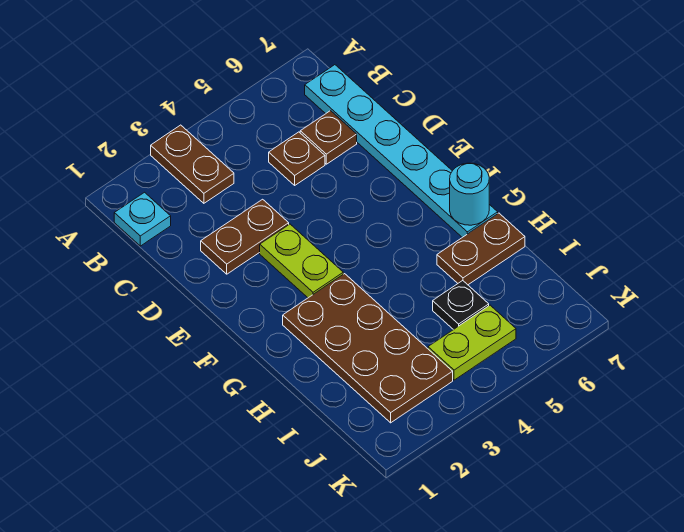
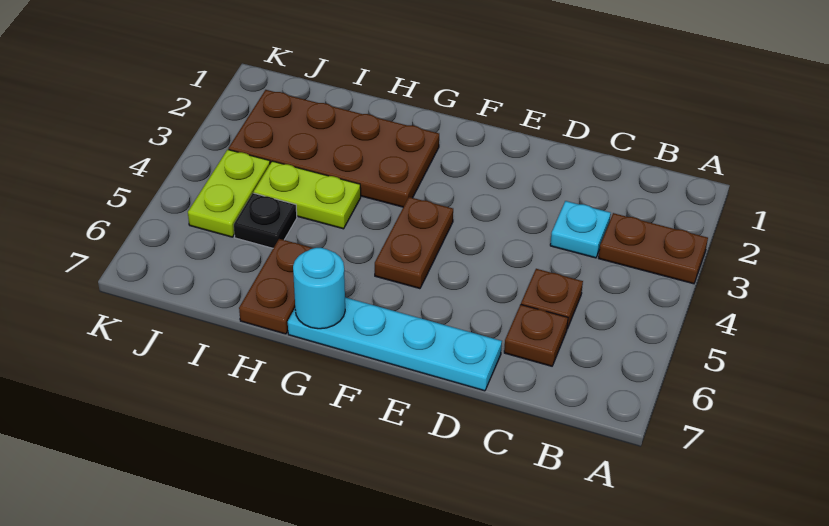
cyan plate B1 level 1 -> cyan plate C3 level 1
cyan plate B7:G7 level 1 -> cyan plate D7:G7 level 1
brown plate D2:D3 level 1 -> brown plate F4:F5 level 1
lime plate E3:F3 level 1 -> lime plate H4:I4 level 1

